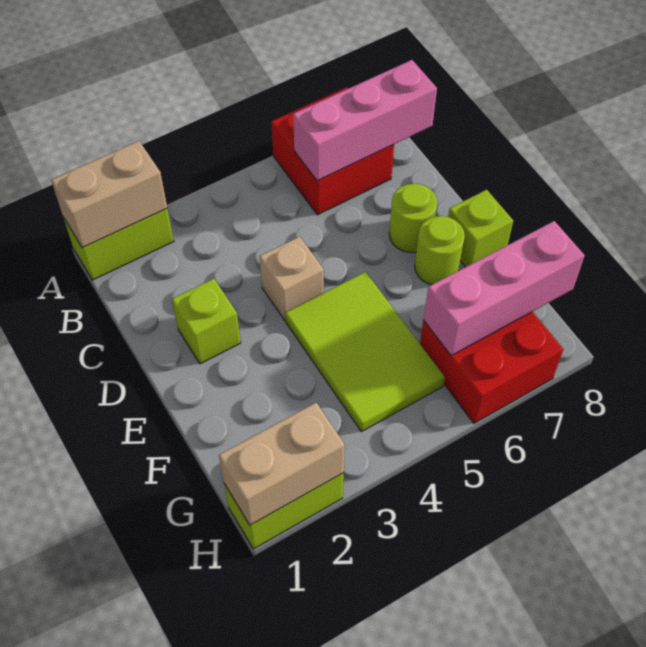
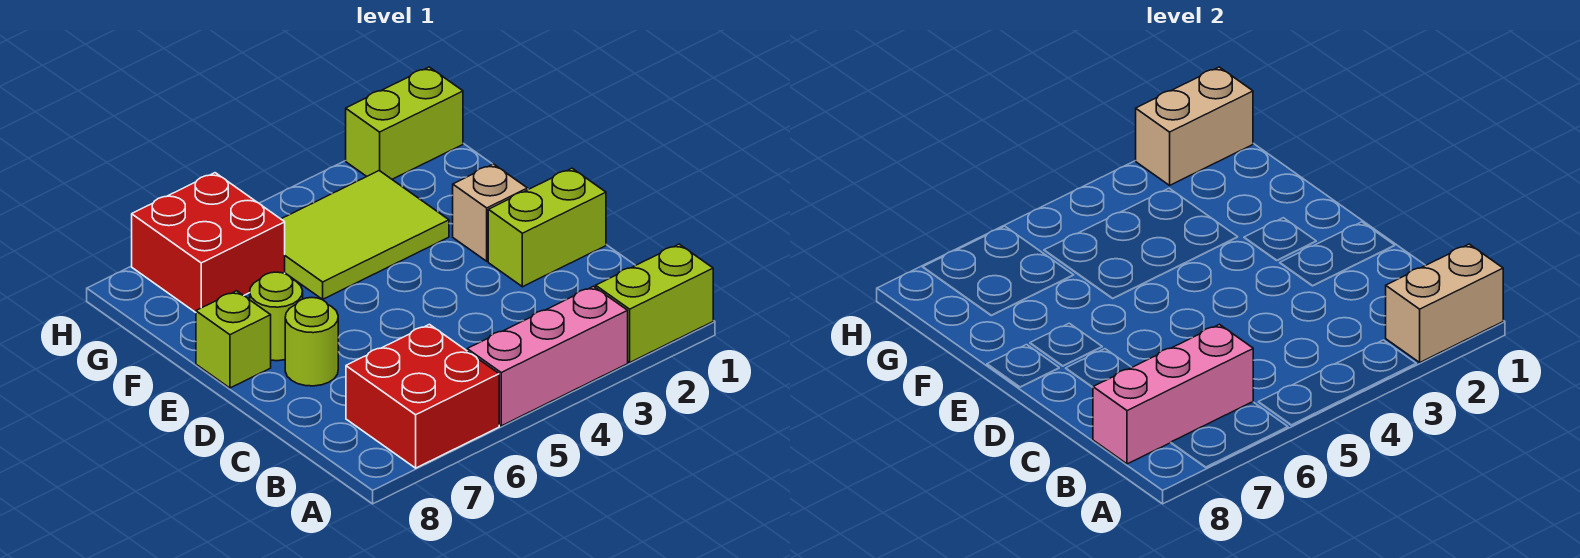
lime brick D2 level 1 -> lime brick D1:D2 level 1
tan brick D4 level 1 -> tan brick E2 level 1
lime tile E4:G5 level 1 -> lime tile F3:G5 level 1
pink brick G6:G8 level 2 -> pink brick A3:A5 level 1

